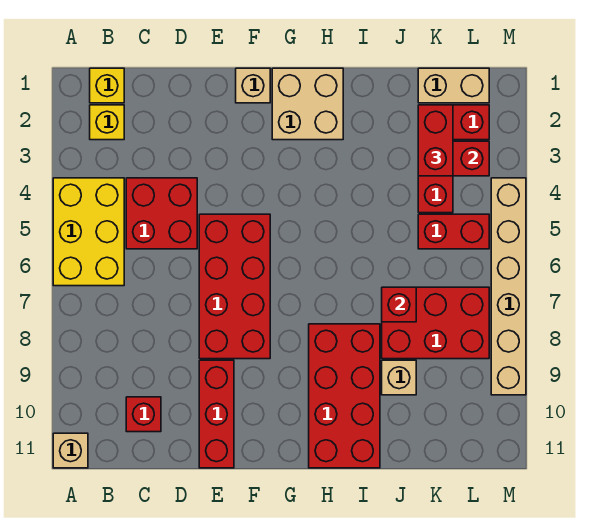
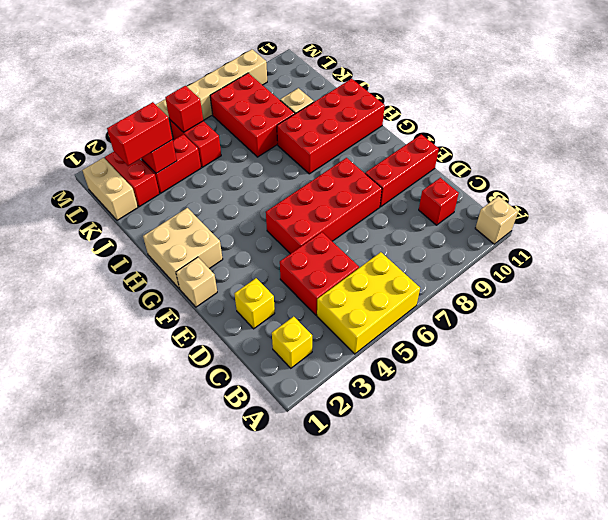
yellow brick B1 level 1 -> yellow brick D2 level 1
red brick J7 level 2 -> red brick L5 level 2

